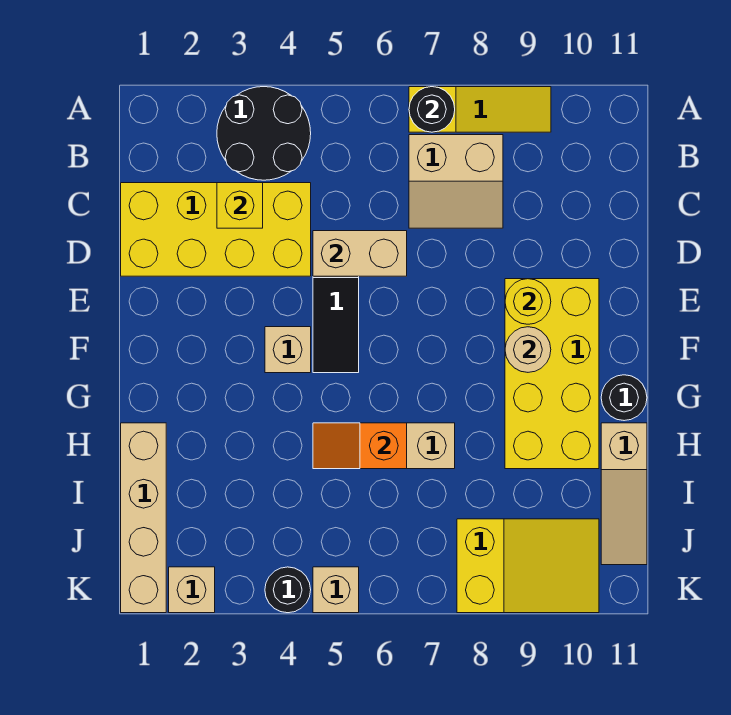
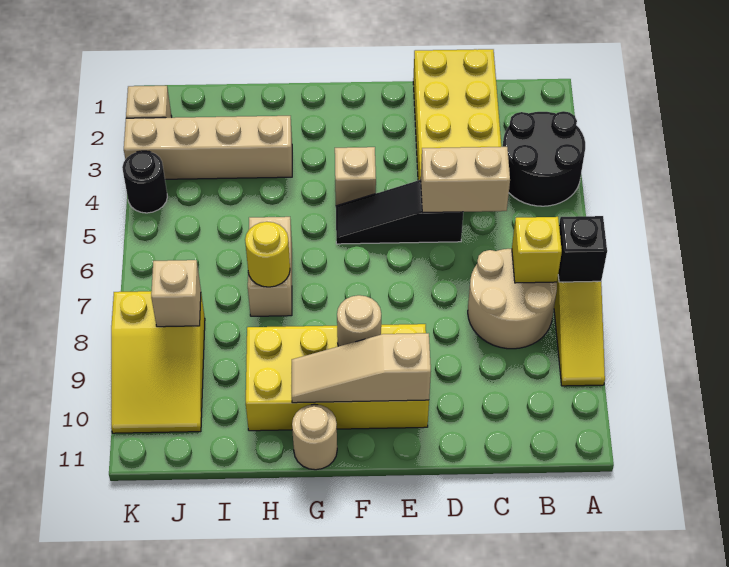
black round brick A7 level 2 -> black brick A7 level 2
tan slope B7:C8 level 1 top B -> tan round brick B7:C8 level 1
yellow brick C3 level 2 -> yellow brick B7 level 2
tan brick D5:D6 level 2 -> tan brick C5:D5 level 2
yellow round brick E9 level 2 -> yellow round brick H7 level 2
black round brick G11 level 1 -> tan round brick G11 level 1
tan brick H1:K1 level 1 -> tan brick H3:K3 level 1
orange slope H5:H6 level 2 top 6 -> none
tan slope H11:J11 level 1 top H -> tan slope E10:G10 level 2 top E
tan brick K5 level 1 -> tan brick J8 level 2

